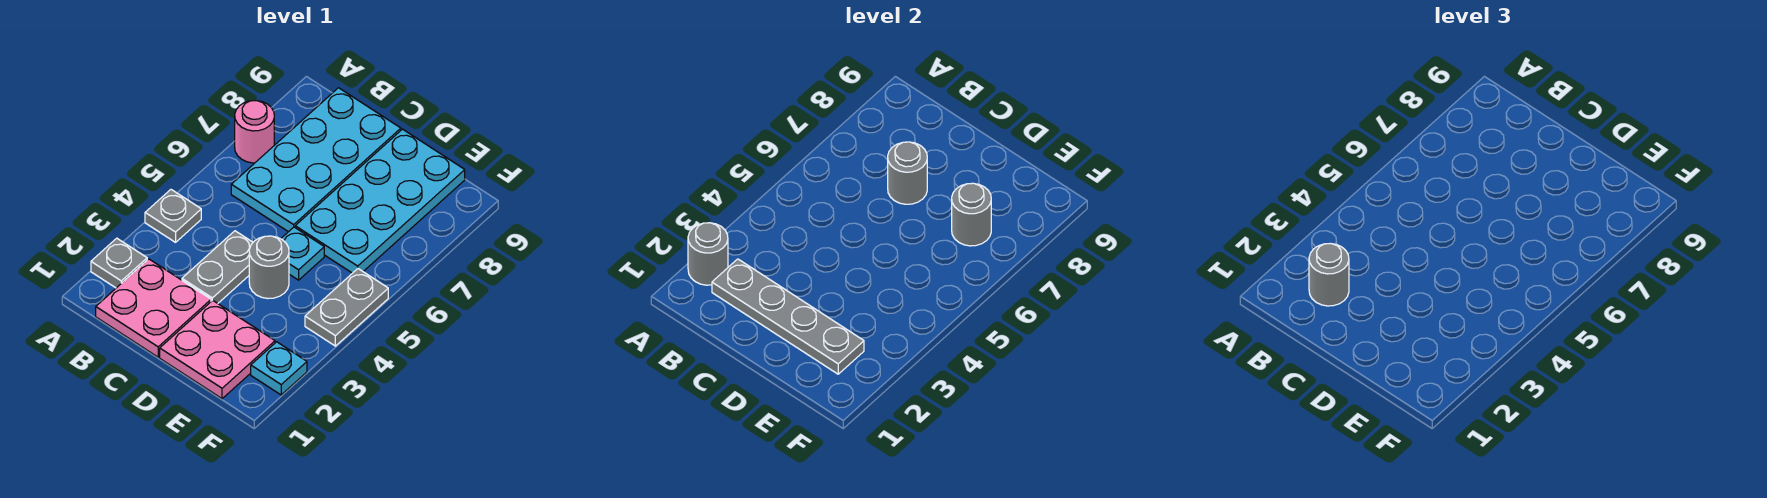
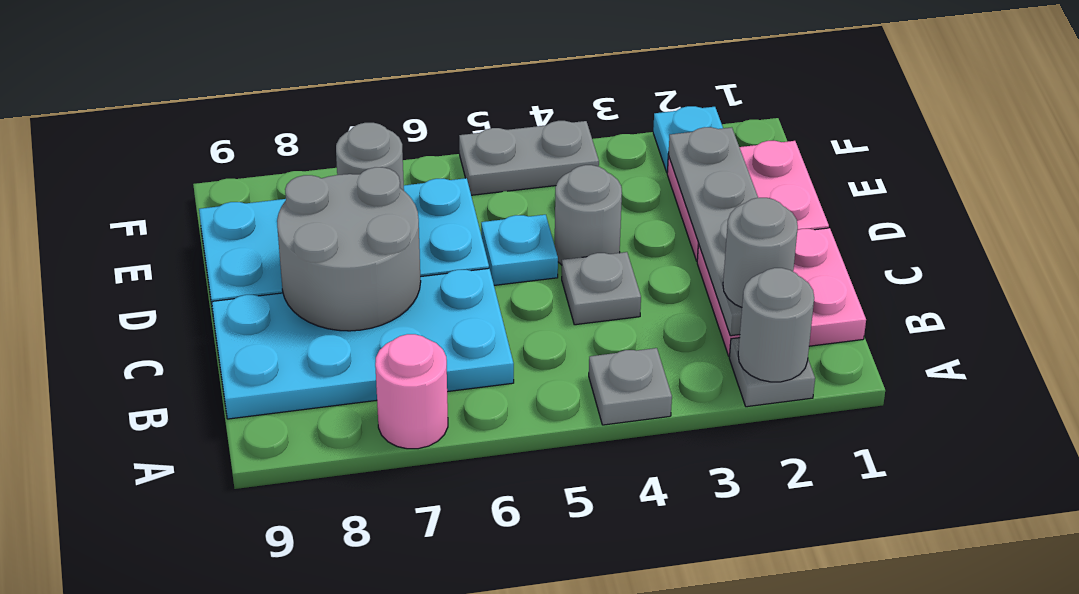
grey plate C3:C4 level 1 -> grey plate C4 level 1
grey round brick C7 level 2 -> grey round brick C7:D8 level 2

